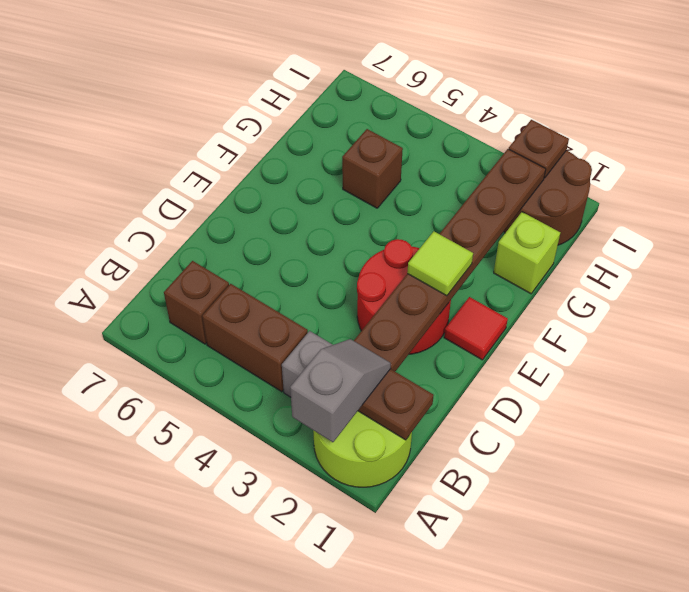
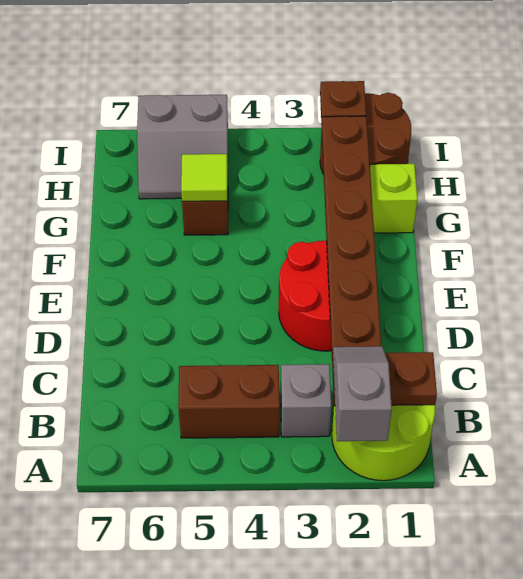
brown brick B6 level 1 -> none
red tile E1 level 1 -> none
lime tile E2 level 3 -> lime tile G5 level 2
none -> grey slope H5:I6 level 1 top I

